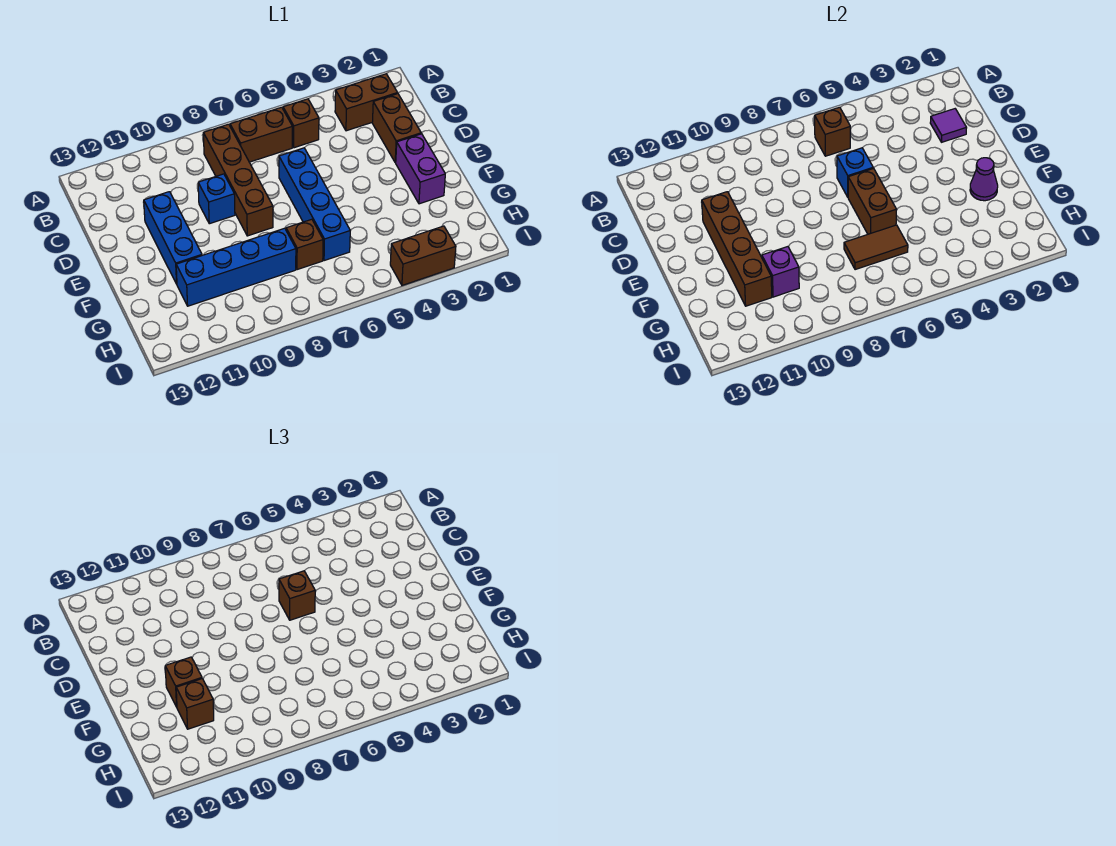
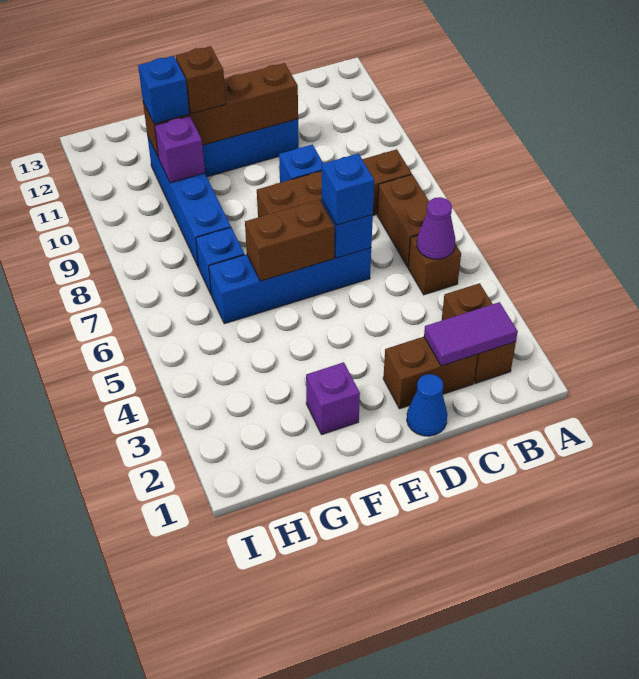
brown brick B6 level 2 -> none
purple tile C2 level 2 -> purple tile B2:C2 level 2
none -> blue cone D1 level 1
brown brick D6 level 3 -> blue brick D6 level 3
purple brick E2:F2 level 1 -> purple brick F2 level 1
purple cone F2 level 2 -> purple cone B5 level 2
brown tile G6:G7 level 2 -> none
brown brick G7 level 1 -> blue brick G7 level 1
brown brick G11 level 3 -> blue brick G11 level 3
brown brick I3:I4 level 1 -> none

